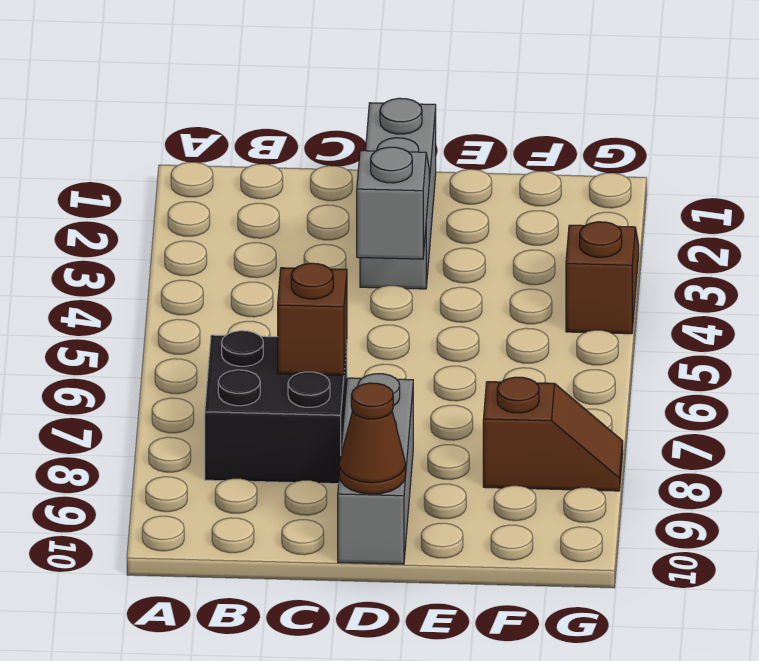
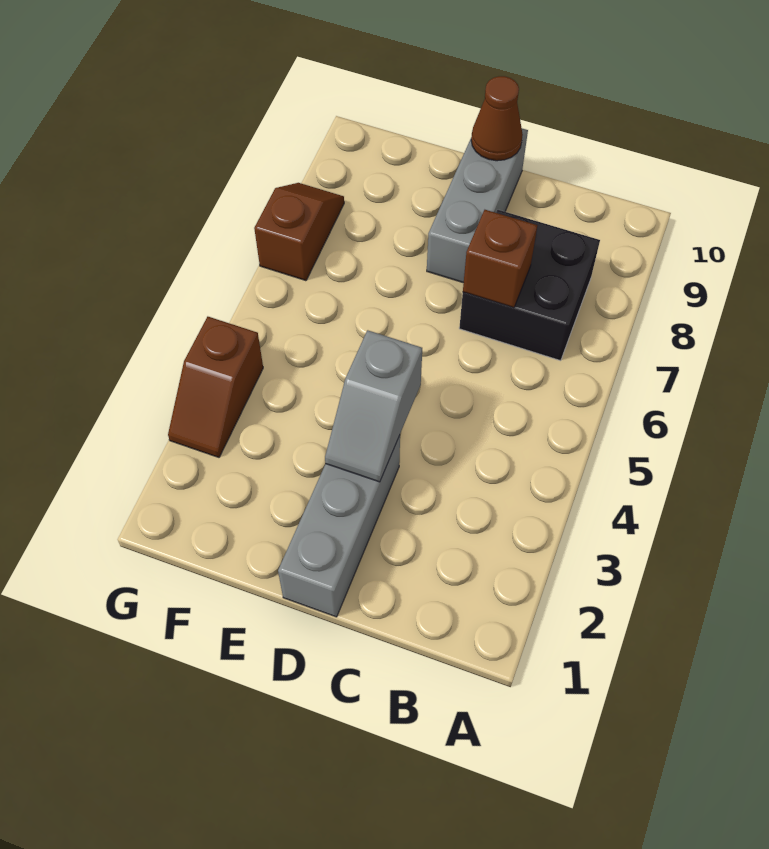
brown slope F8:G8 level 1 top F -> brown slope G7:G8 level 1 top 7

